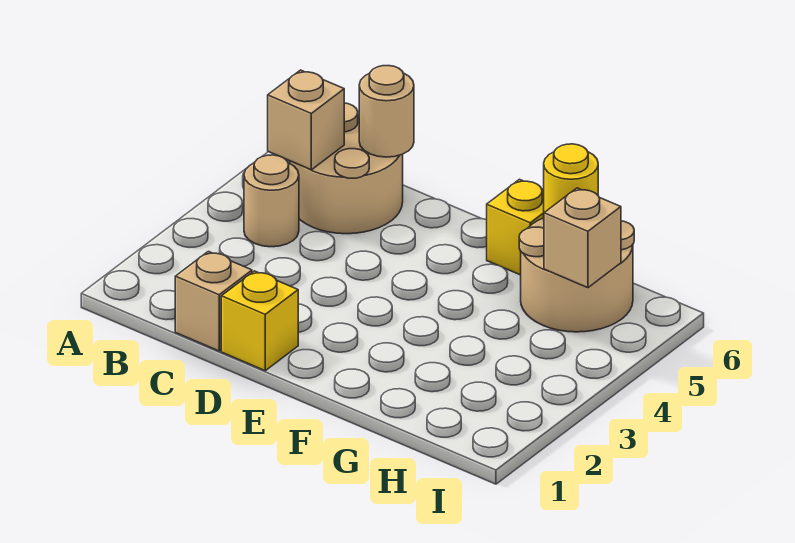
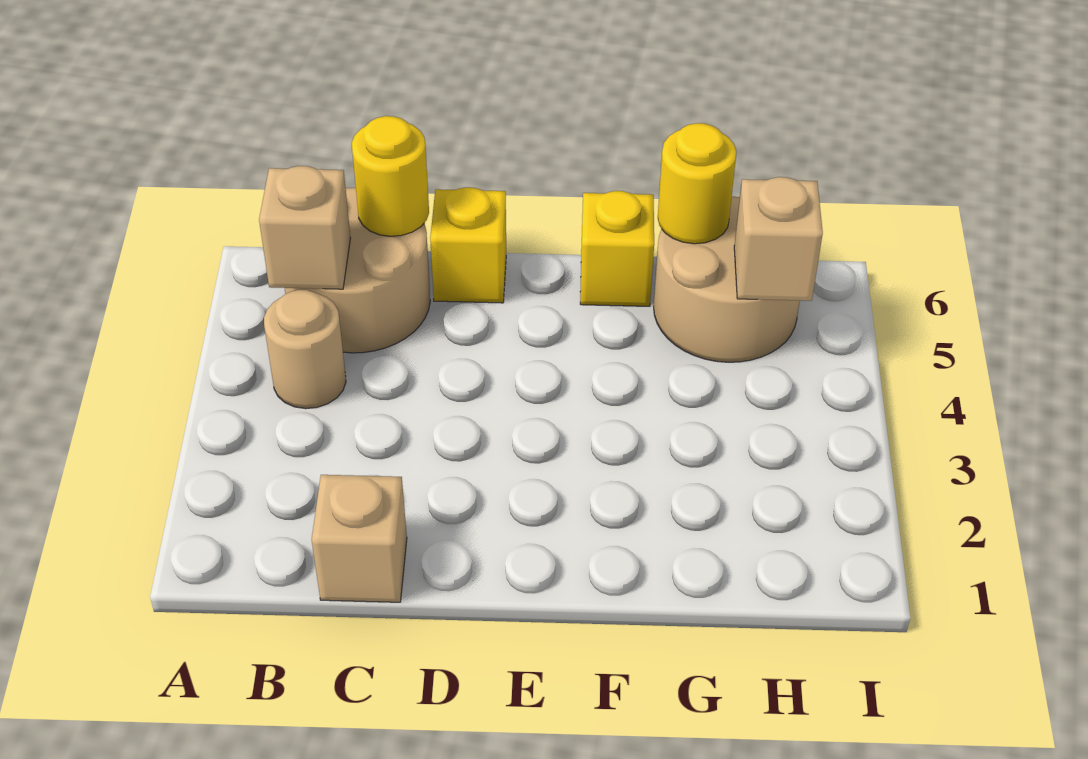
tan round brick C6 level 2 -> yellow round brick C6 level 2
yellow brick D1 level 1 -> yellow brick D6 level 1

